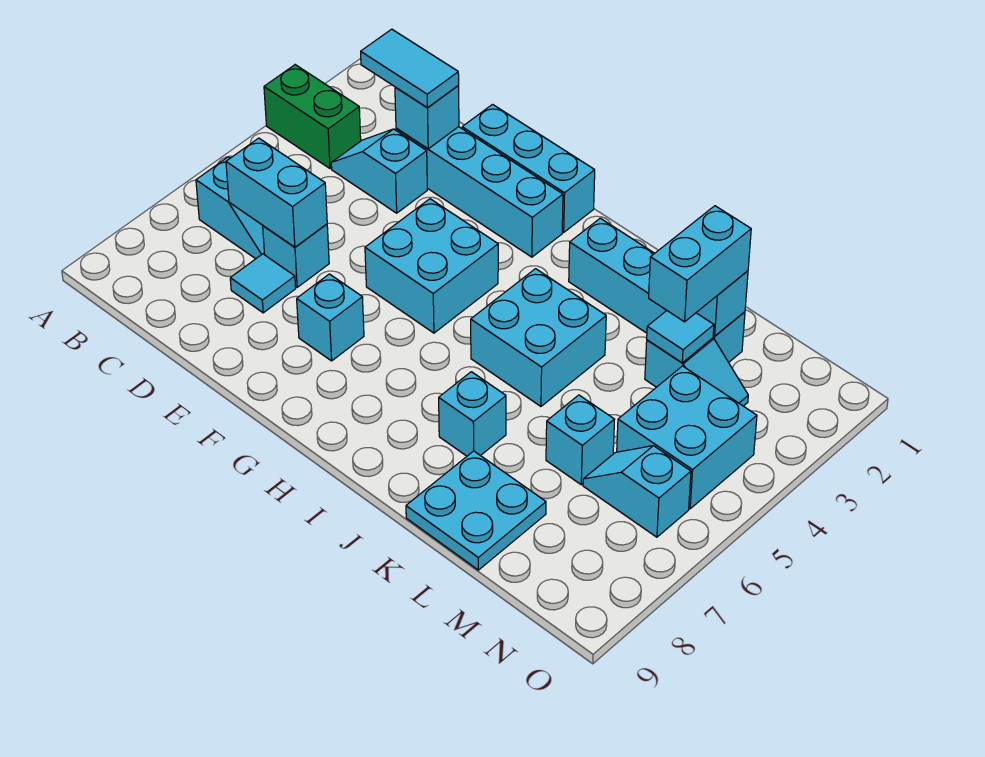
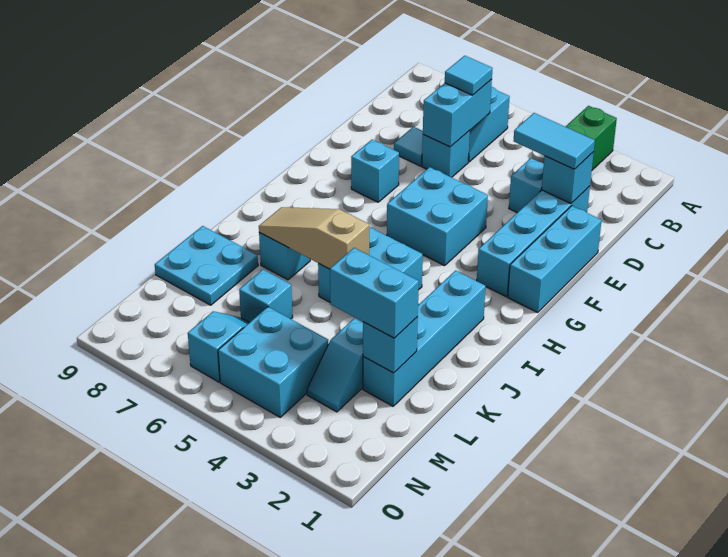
cyan tile C2:D2 level 3 -> cyan tile D2:D3 level 3
none -> tan slope J5:J7 level 2 top 5
cyan tile L3 level 2 -> cyan tile C6 level 3

